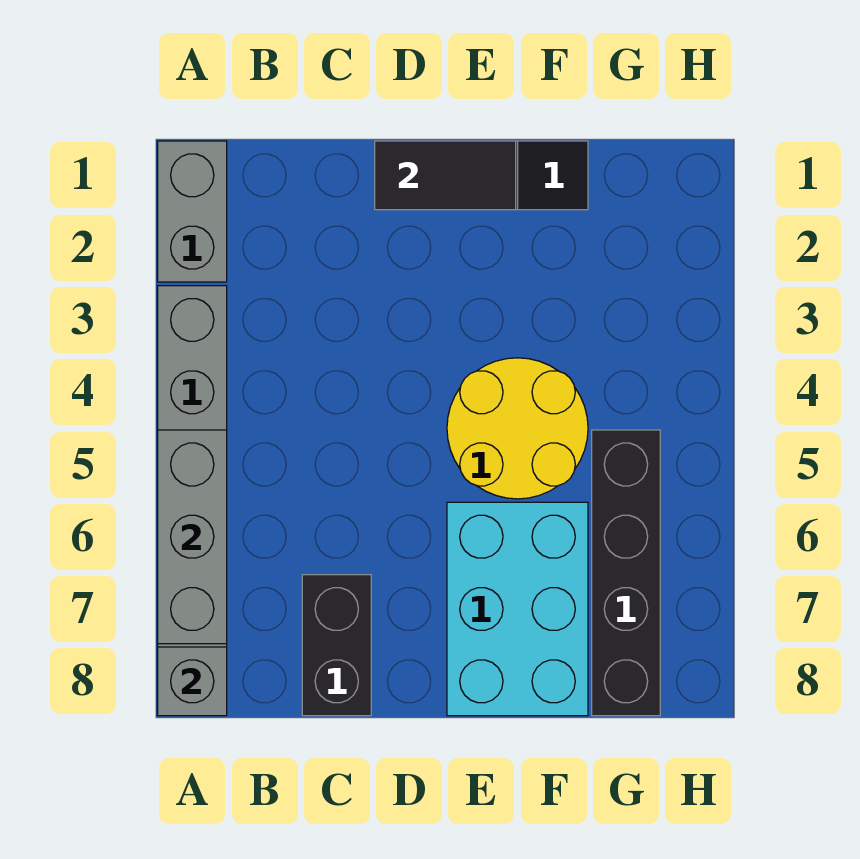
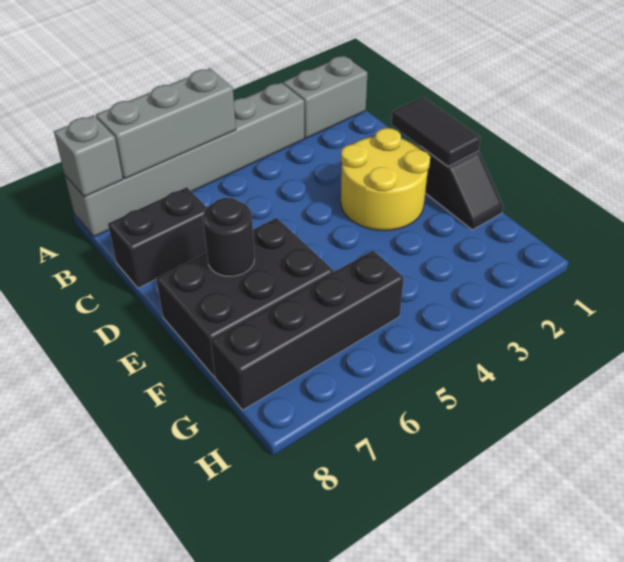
yellow round brick E4:F5 level 1 -> yellow round brick D2:E3 level 1
cyan brick E6:F8 level 1 -> black brick E6:F8 level 1
none -> black round brick E7 level 2

